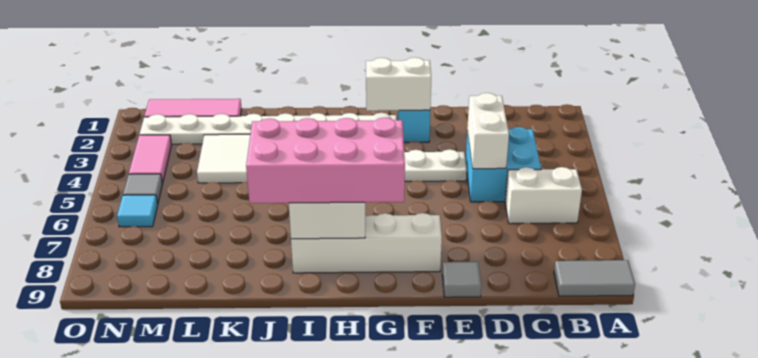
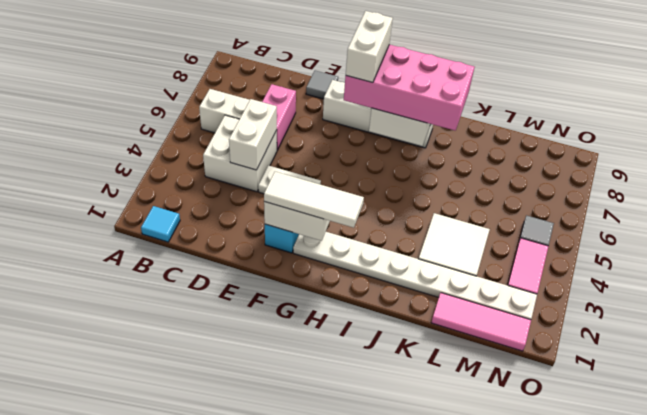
grey tile A9:B9 level 1 -> none
cyan brick C4:D5 level 1 -> white brick C4:D5 level 1
none -> pink brick D6:D7 level 1
none -> white tile F2:H2 level 3
none -> white brick G7:G8 level 4
cyan tile N6 level 1 -> cyan tile B1 level 1

